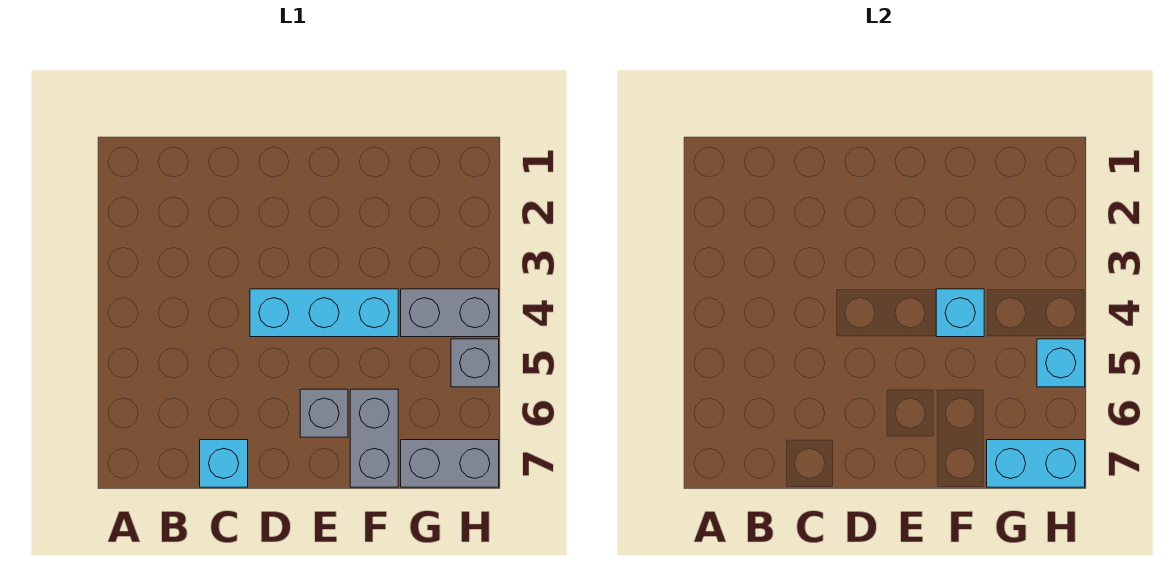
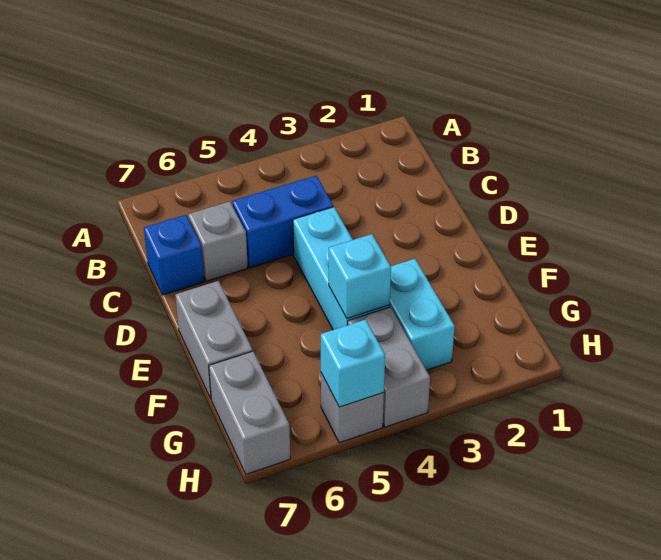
none -> blue brick C4:C5 level 1
cyan brick C7 level 1 -> blue brick C7 level 1
grey brick E6 level 1 -> grey brick C6 level 1
grey brick F6:F7 level 1 -> grey brick E7:F7 level 1
cyan brick G7:H7 level 2 -> cyan brick F3:G3 level 1

